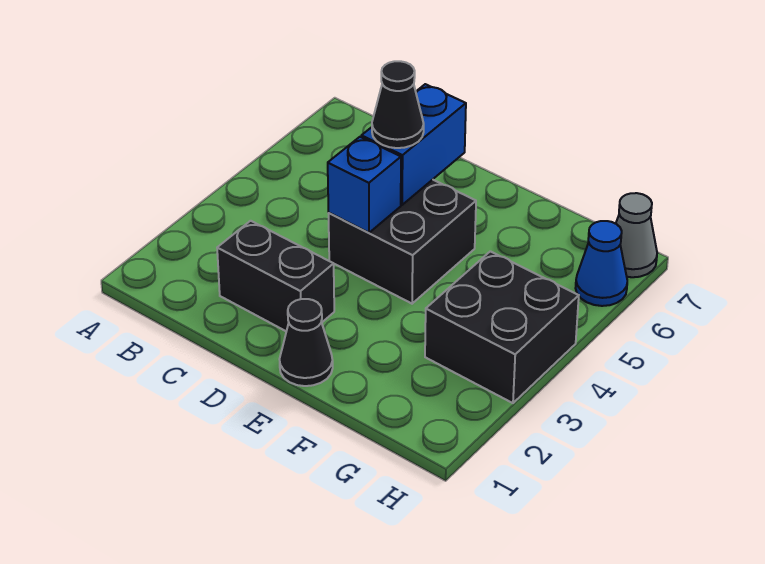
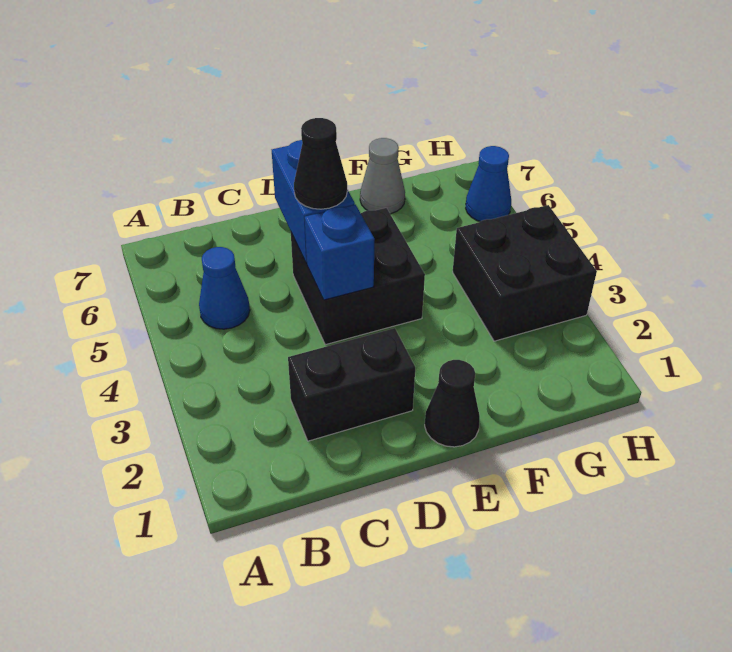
none -> blue cone B5 level 1
grey cone H7 level 1 -> grey cone F7 level 1

